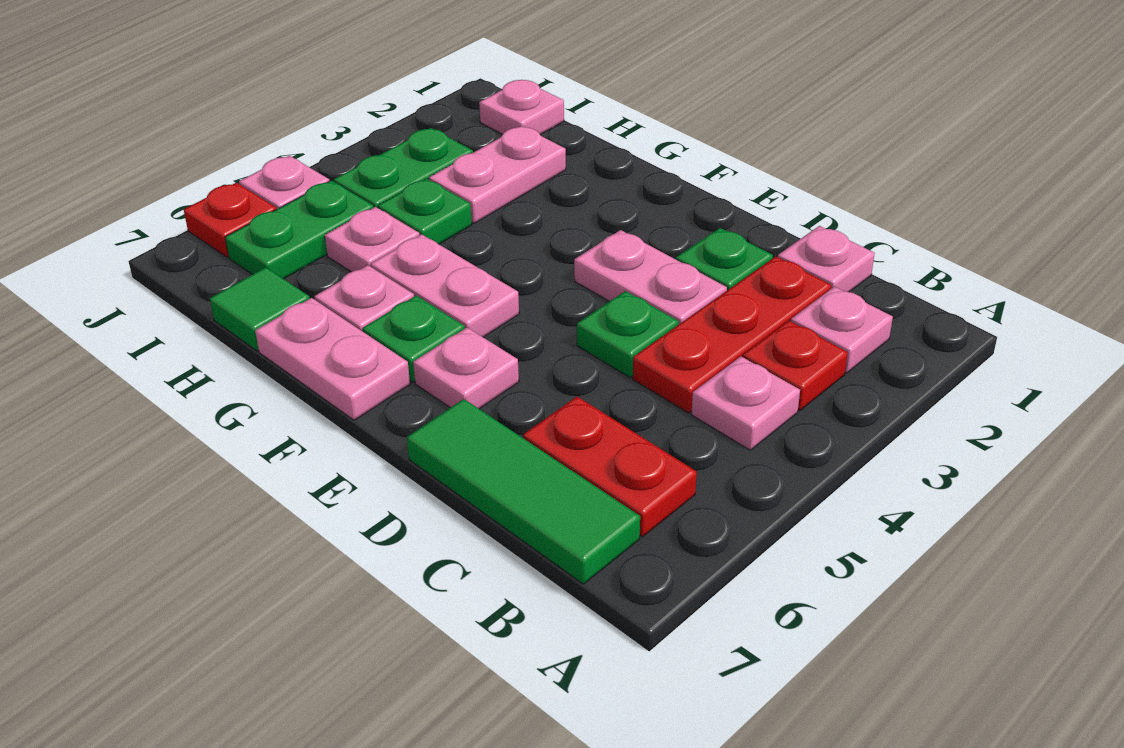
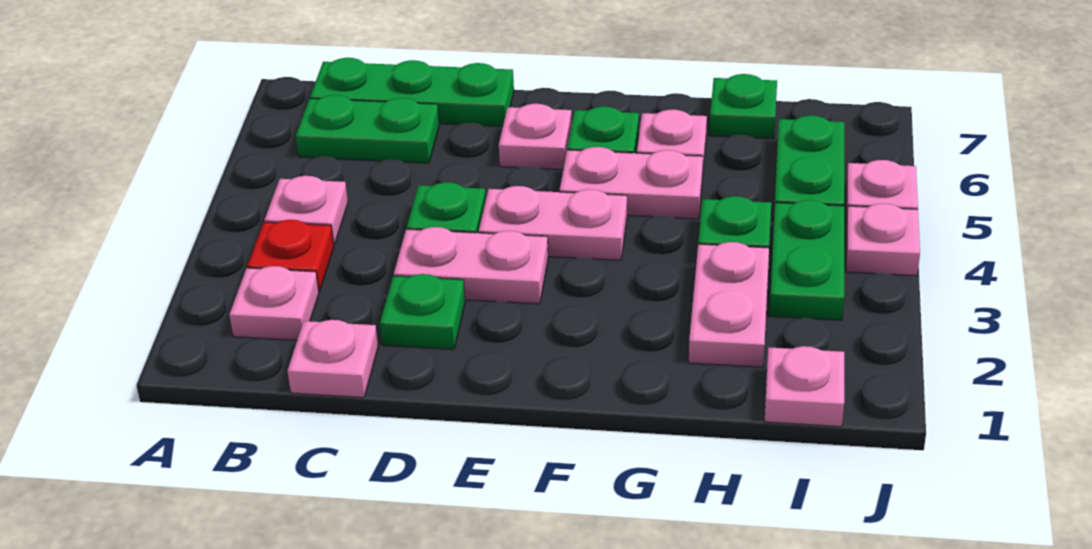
red plate B6:C6 level 1 -> green plate B6:C6 level 1
green tile B7:D7 level 1 -> green plate B7:D7 level 1
red plate C2:C4 level 1 -> none
pink plate F7:G7 level 1 -> pink plate E4:F4 level 1
pink plate H5 level 1 -> pink plate J4 level 1
green tile H7 level 1 -> green plate H7 level 1
red plate J6 level 1 -> none

